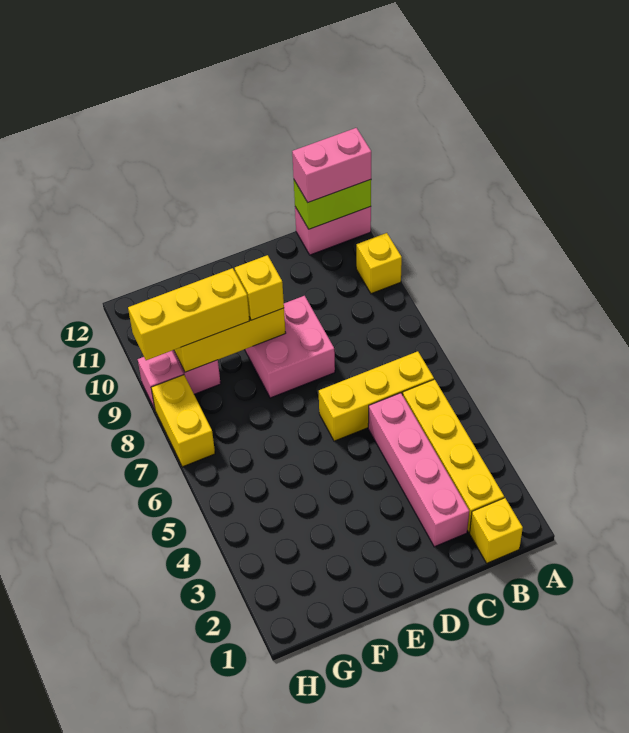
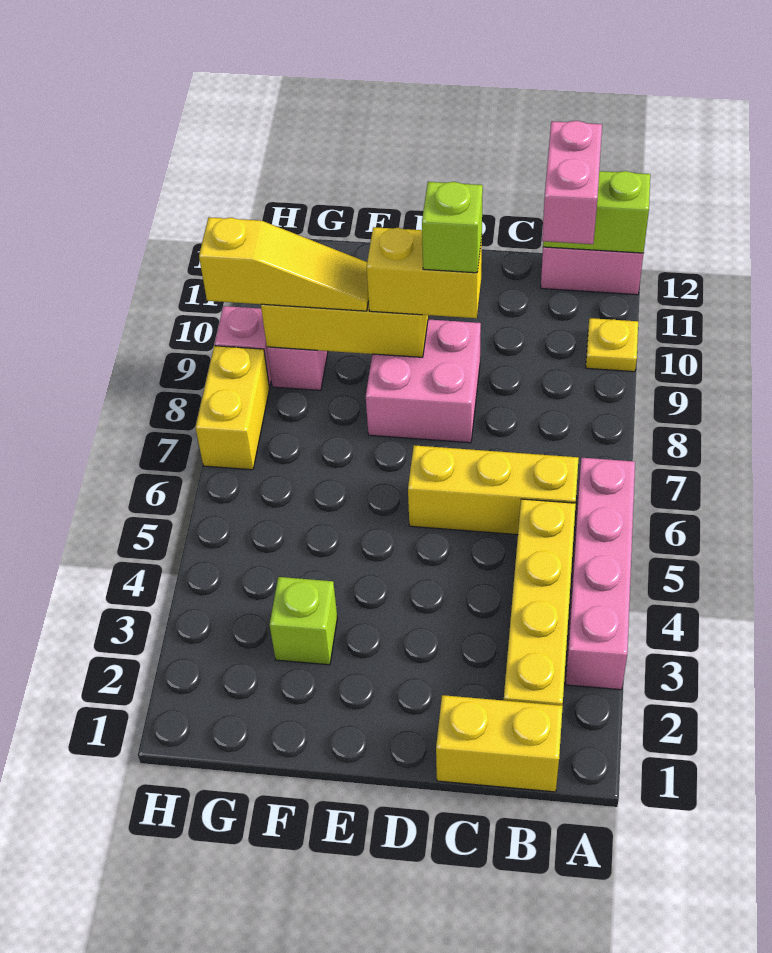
yellow brick A10 level 1 -> yellow plate A10 level 1
pink brick A12:B12 level 3 -> pink brick B11:B12 level 3
yellow brick B1 level 1 -> yellow brick B1:C1 level 1
pink brick C2:C5 level 1 -> pink brick A3:A6 level 1
none -> lime brick D9 level 4
yellow brick E9 level 3 -> yellow brick D9:E9 level 3
none -> lime brick F3 level 1
yellow brick F9:H9 level 3 -> yellow slope F9:H9 level 3 top H

